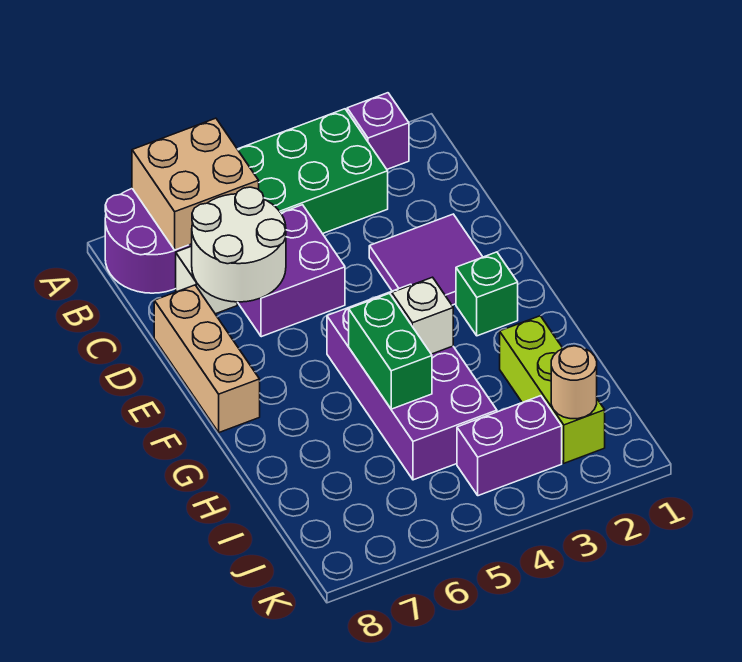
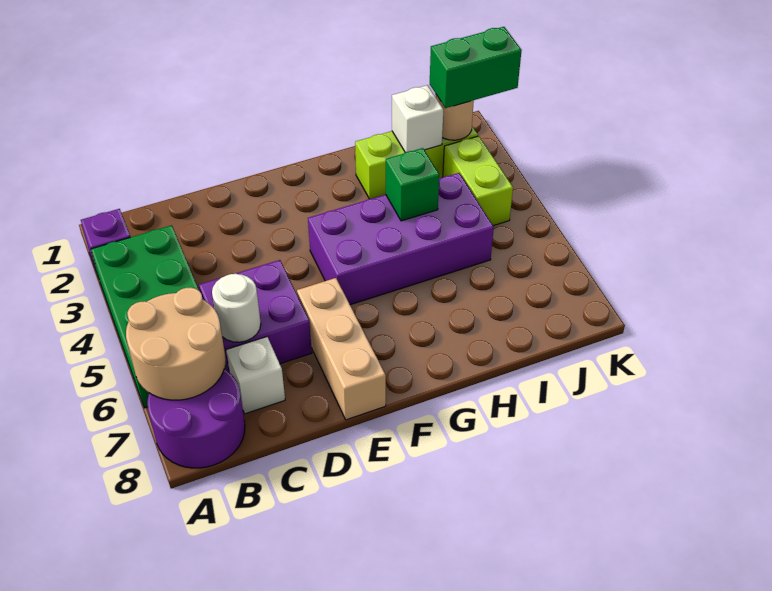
tan brick A6:B7 level 2 -> tan round brick A6:B7 level 2
white round brick C6:D7 level 2 -> white round brick C6 level 2
purple tile D2:E3 level 1 -> none
tan brick D8:F8 level 1 -> tan brick E6:E8 level 1
green brick F2 level 1 -> green brick H4 level 2
white brick G4 level 2 -> white brick I2 level 2
green brick G5:H5 level 2 -> green brick J2:K2 level 3
purple brick J3:J4 level 1 -> lime brick J3:J4 level 1

